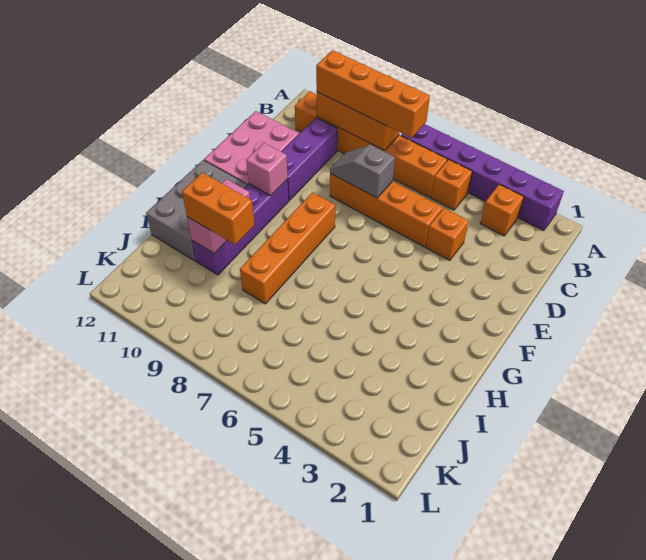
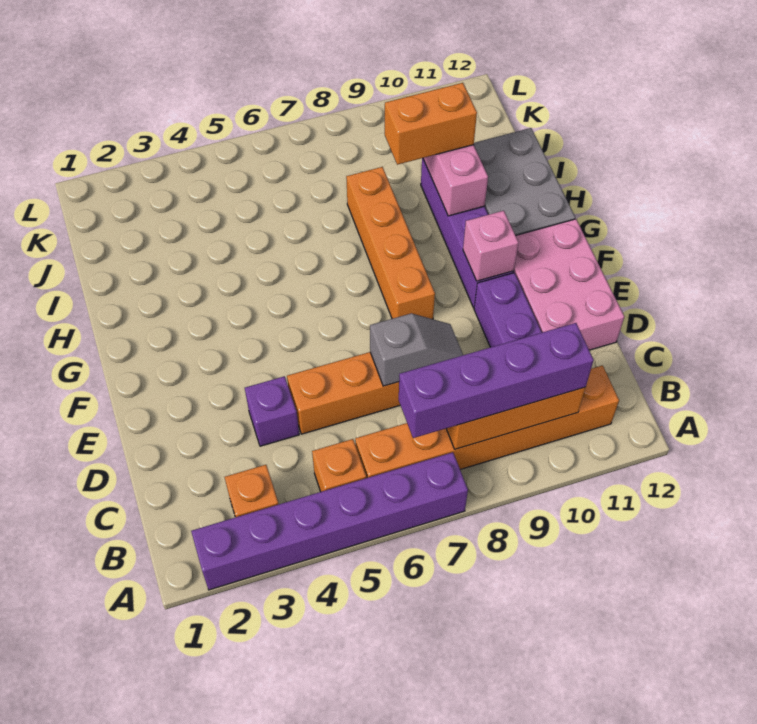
orange brick B7:B10 level 3 -> purple brick B7:B10 level 3
orange brick D4 level 1 -> purple brick D4 level 1

